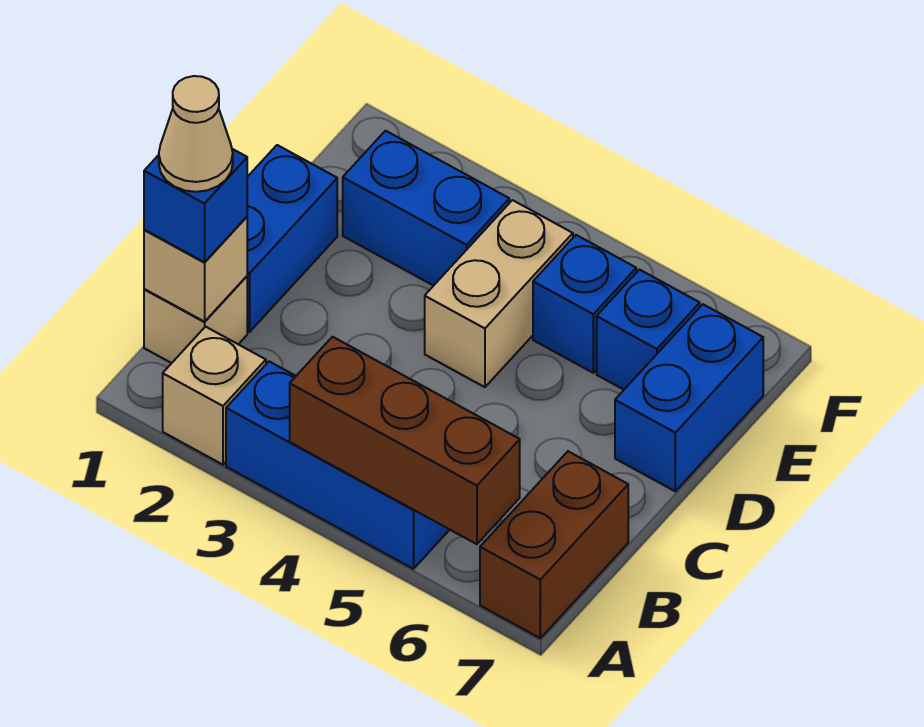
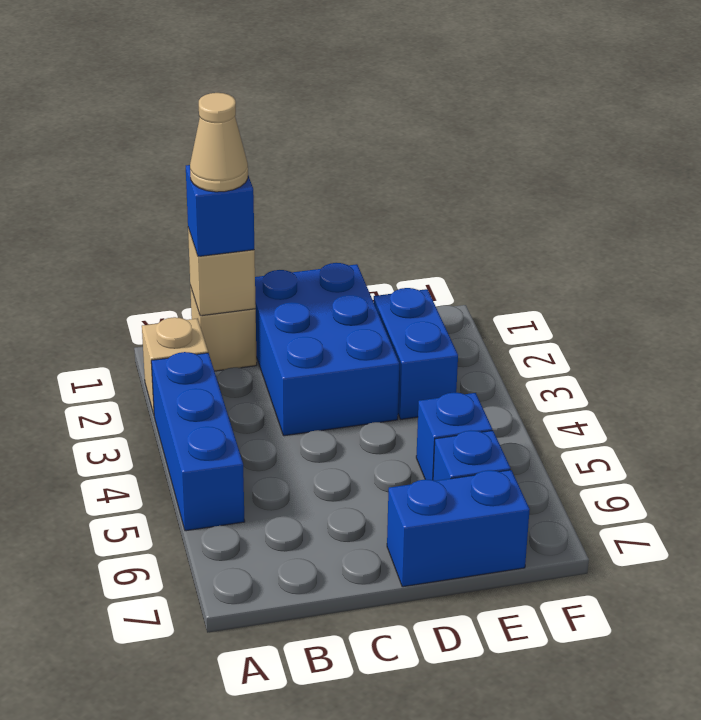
brown brick A4:A6 level 2 -> none
brown brick A7:B7 level 1 -> none
blue brick C1:D1 level 1 -> blue brick C1:D3 level 1
tan brick D4:E4 level 1 -> none

